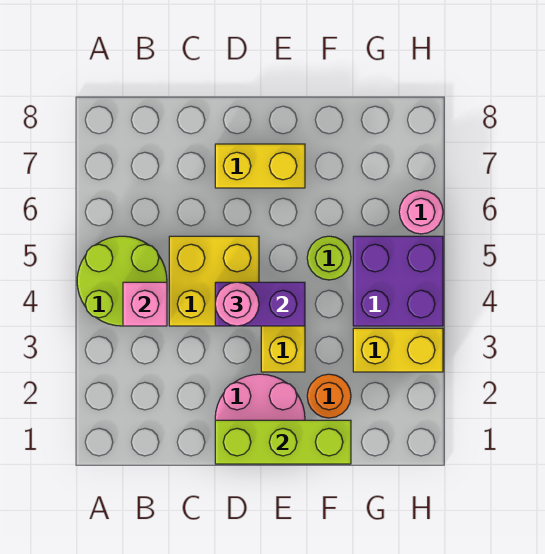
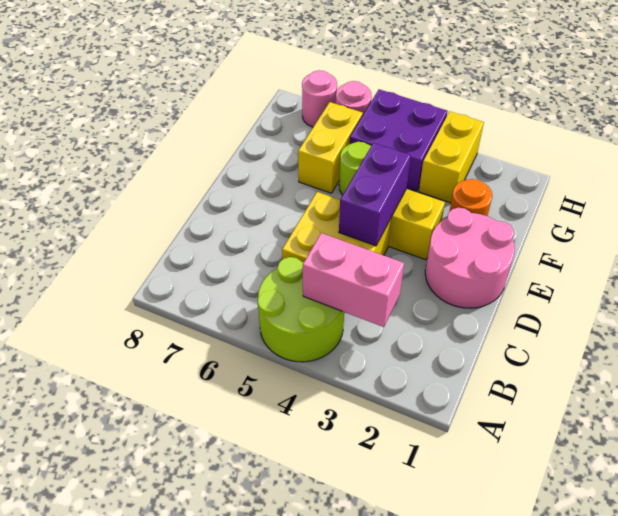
pink brick B4 level 2 -> pink brick B3:B4 level 2
lime brick D1:F1 level 2 -> none
pink round brick D4 level 3 -> pink round brick H7 level 1
yellow brick D7:E7 level 1 -> yellow brick F6:G6 level 1

